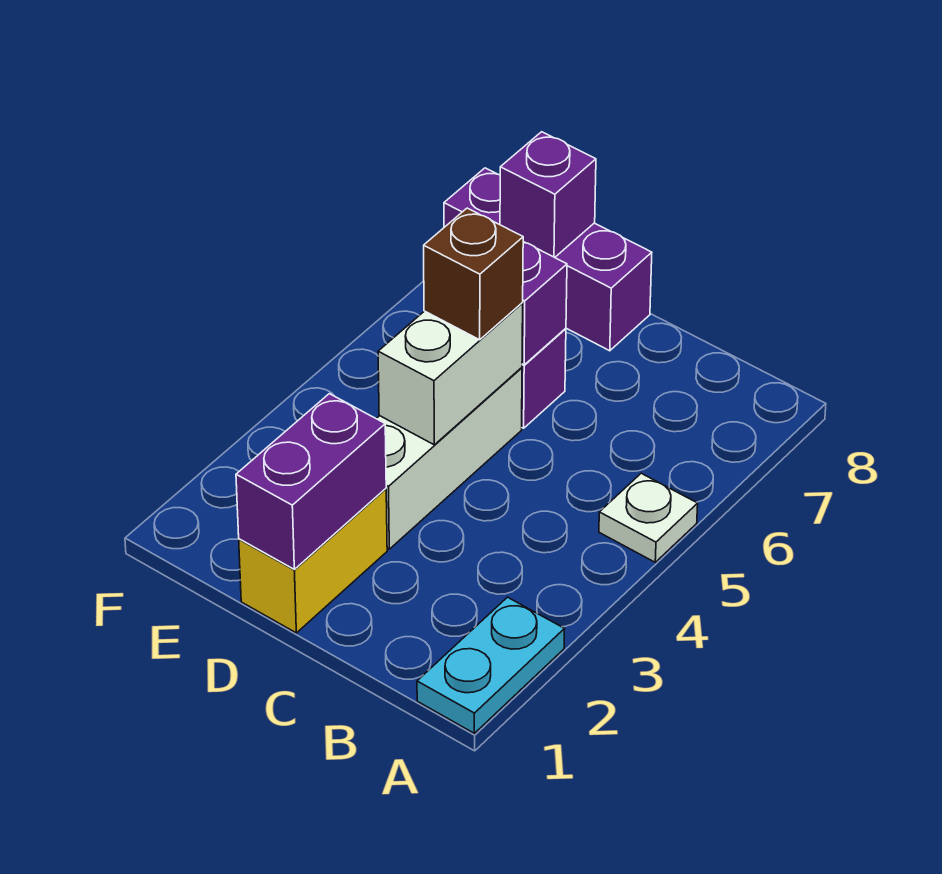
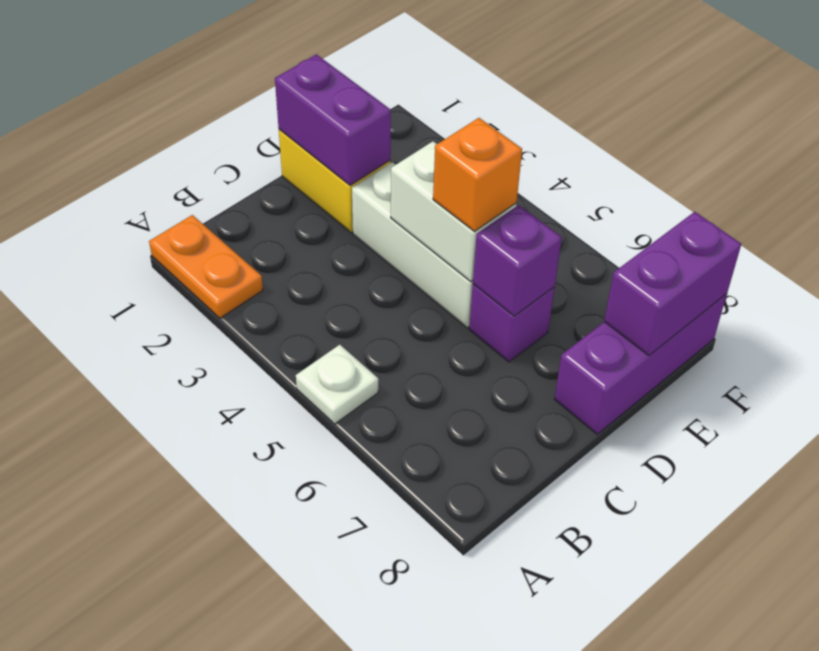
cyan plate A1:A2 level 1 -> orange plate A1:A2 level 1
brown brick D5 level 3 -> orange brick D5 level 3
purple brick E8 level 2 -> purple brick E8:F8 level 2

